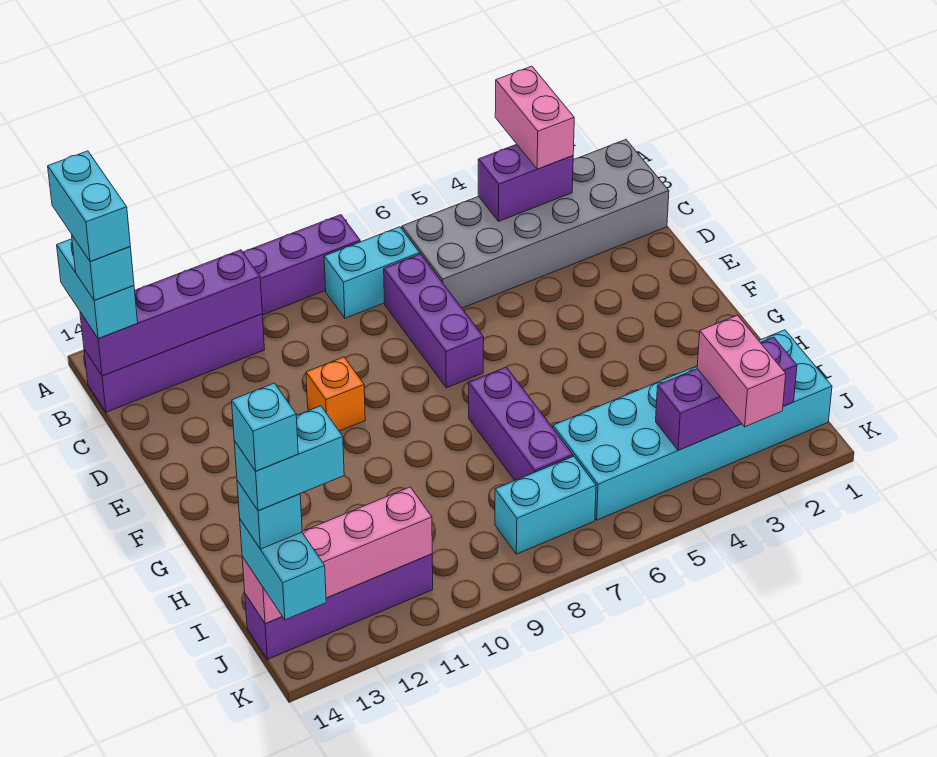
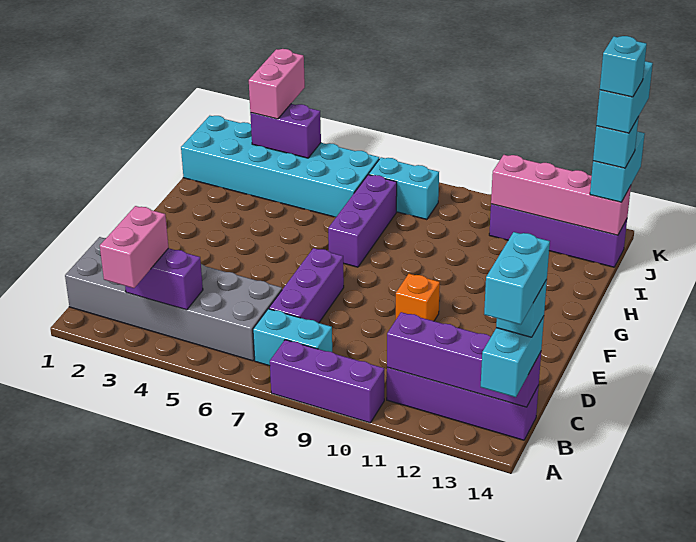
purple brick J2:J4 level 2 -> purple brick J3:J4 level 2
cyan brick J13:J14 level 5 -> cyan brick J14:K14 level 5

